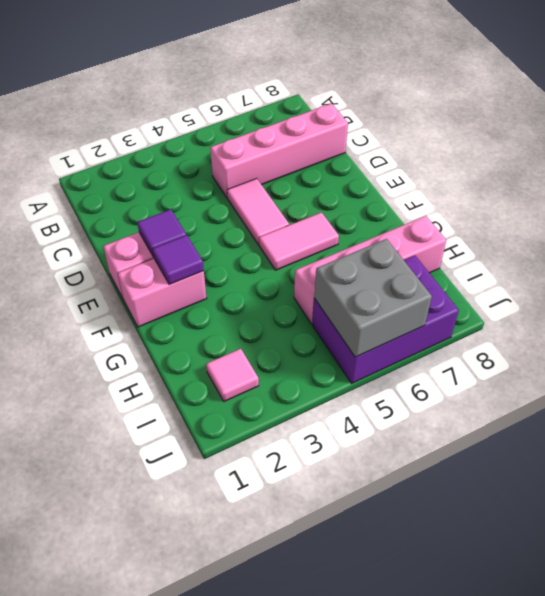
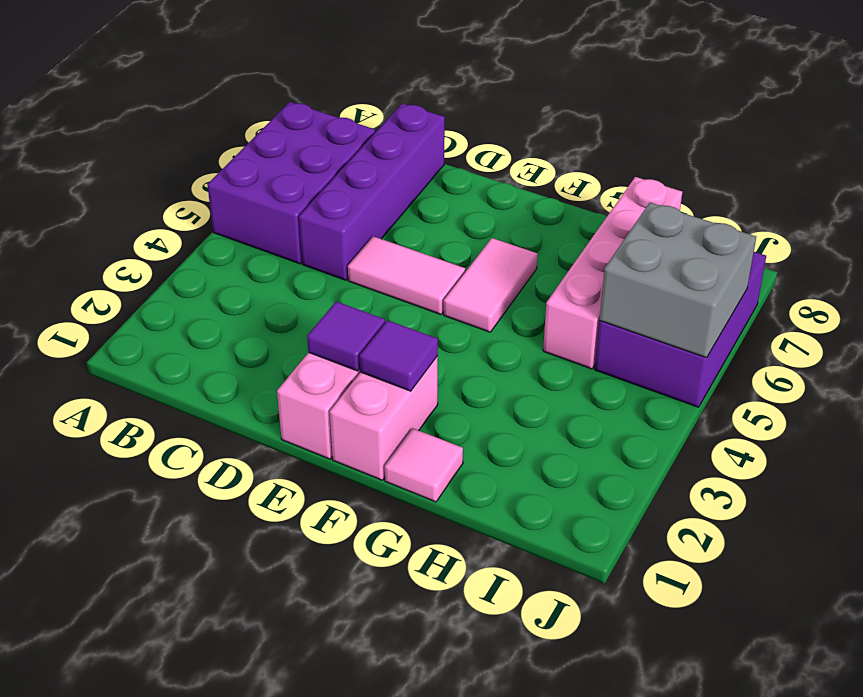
none -> purple brick A5:B7 level 1
pink brick C5:C8 level 1 -> purple brick C5:C8 level 1
pink tile I2 level 1 -> pink tile G1 level 1

